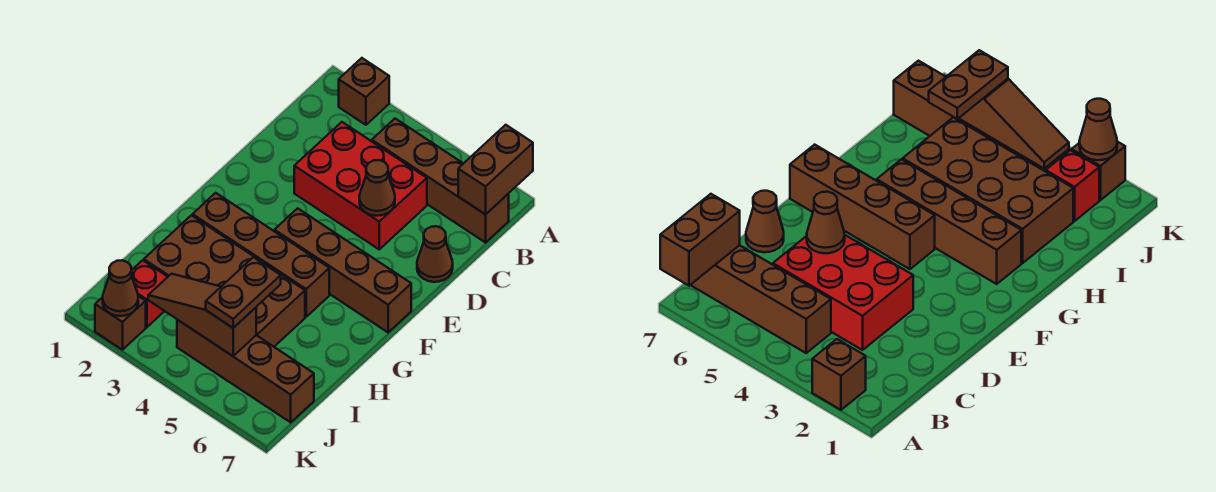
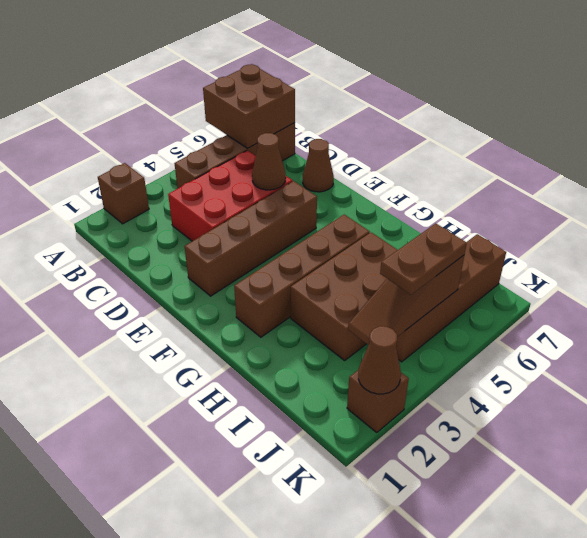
brown brick A7:B7 level 2 -> brown brick A6:B7 level 2
brown brick F4:F7 level 1 -> brown brick E2:E5 level 1
brown brick H2:I5 level 1 -> brown brick H3:I5 level 1
brown plate I5:J5 level 3 -> brown plate J4:J5 level 3
red brick J2 level 1 -> none

